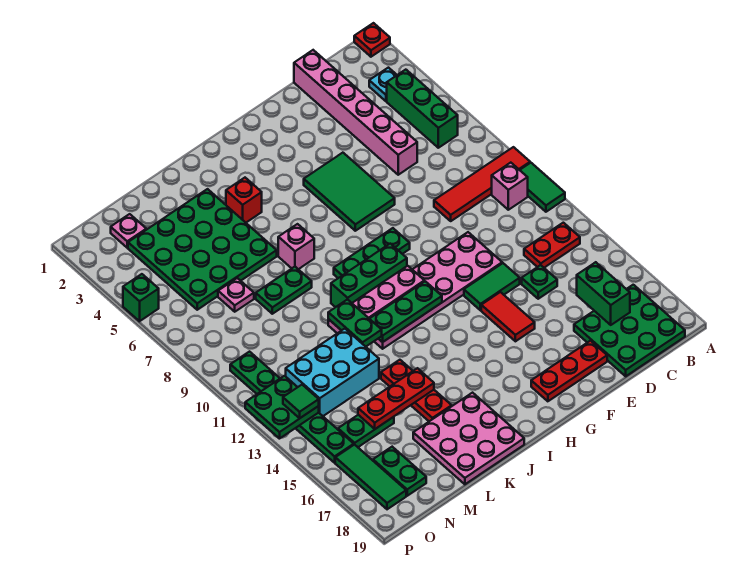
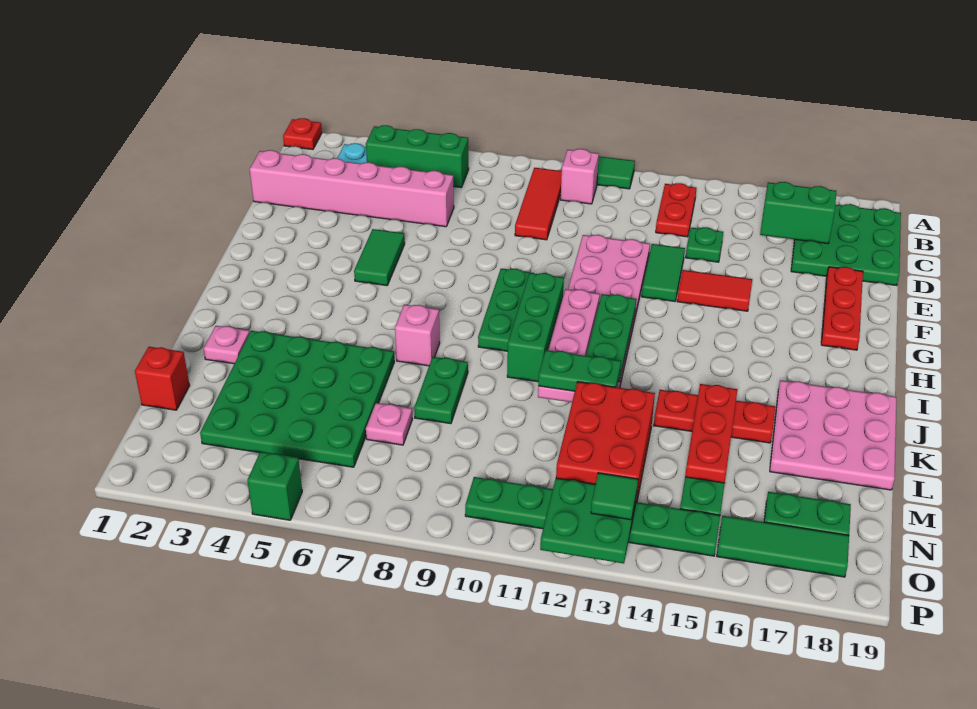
red tile A9:D9 level 1 -> red tile B9:D9 level 1
green tile F5:G7 level 1 -> green tile F5:G5 level 1
red brick J4 level 1 -> red brick M1 level 1
cyan brick L12:N13 level 1 -> red brick L12:N13 level 1
pink plate N2 level 1 -> pink plate K2 level 1

